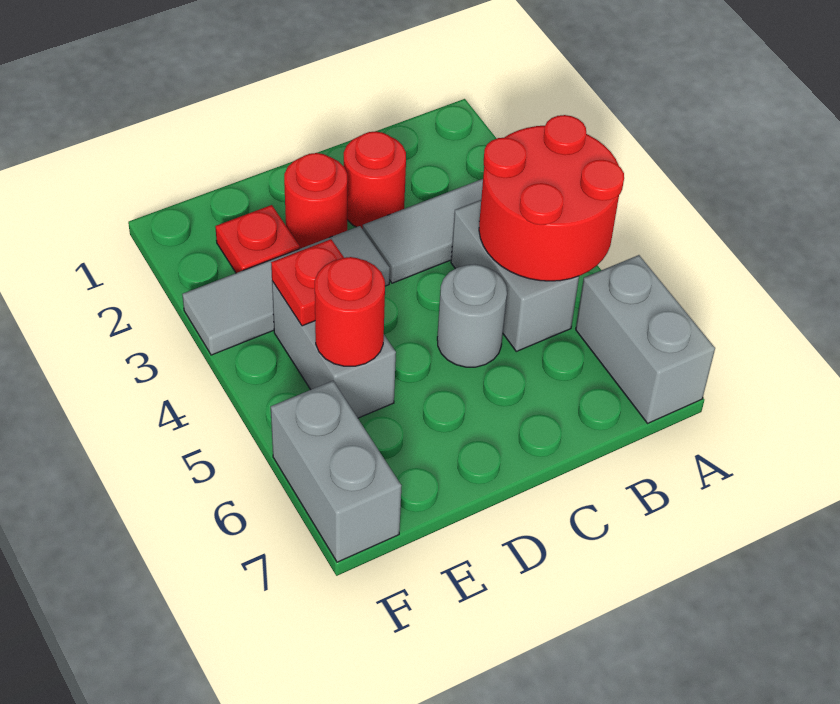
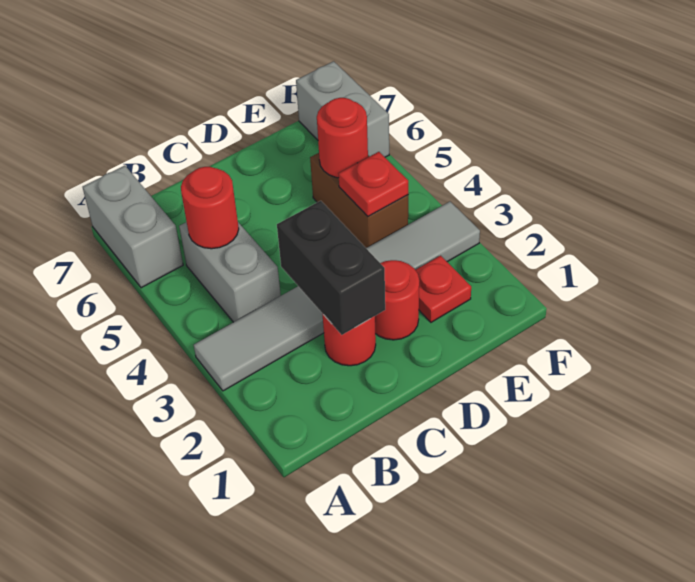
red round brick A4:B5 level 2 -> red round brick B5 level 2
none -> black brick C2:C3 level 2
grey round brick C5 level 1 -> none
grey brick E4:E5 level 1 -> brown brick E4:E5 level 1

